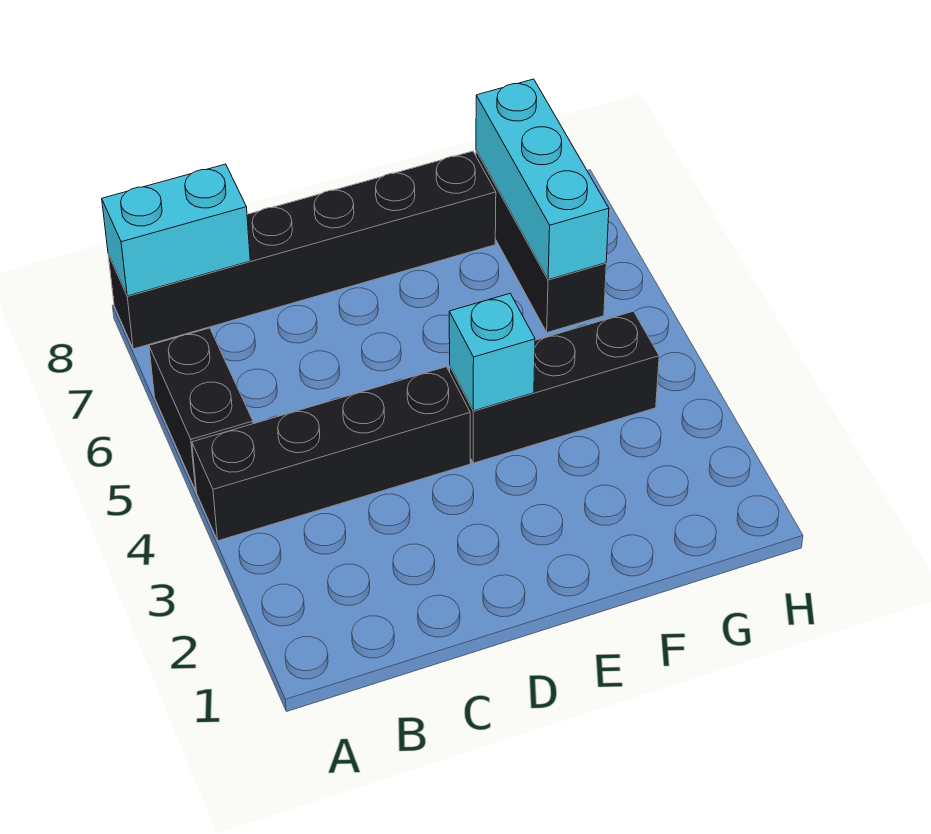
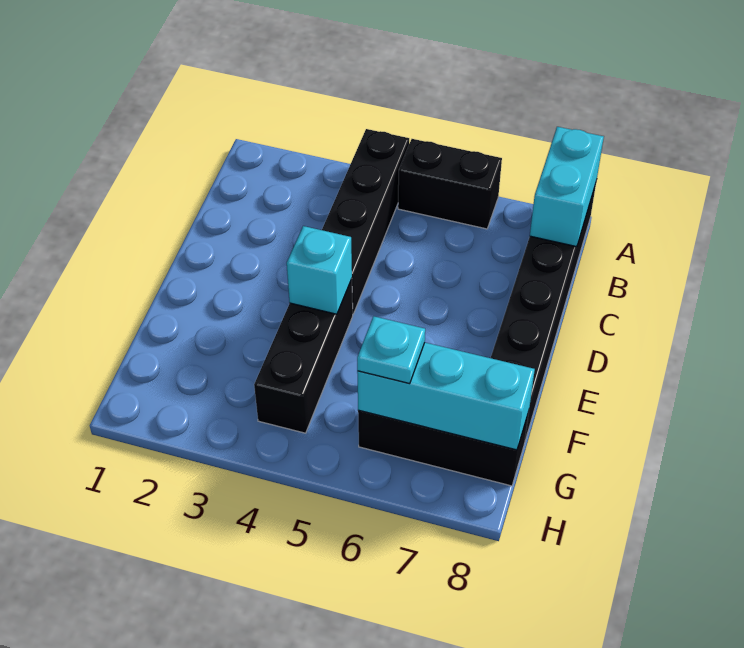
none -> cyan plate G6 level 3

